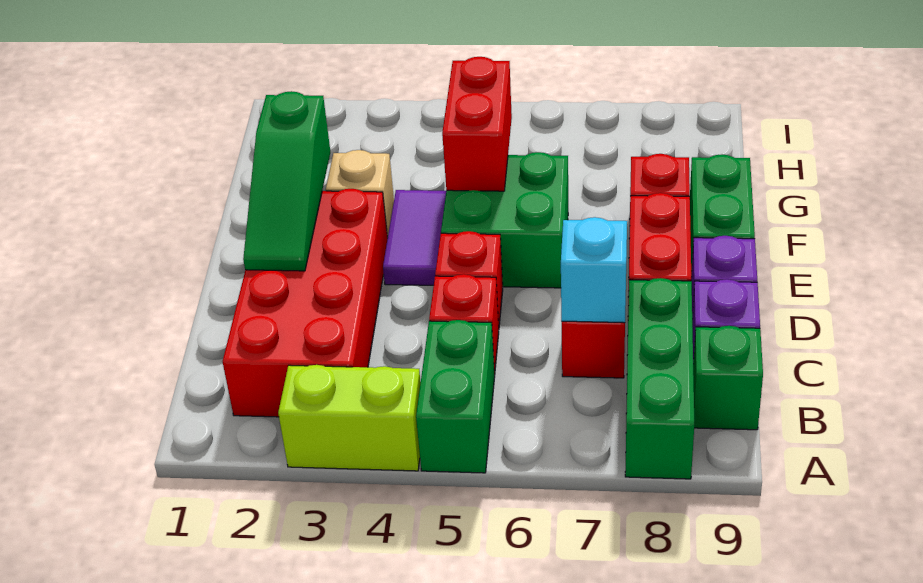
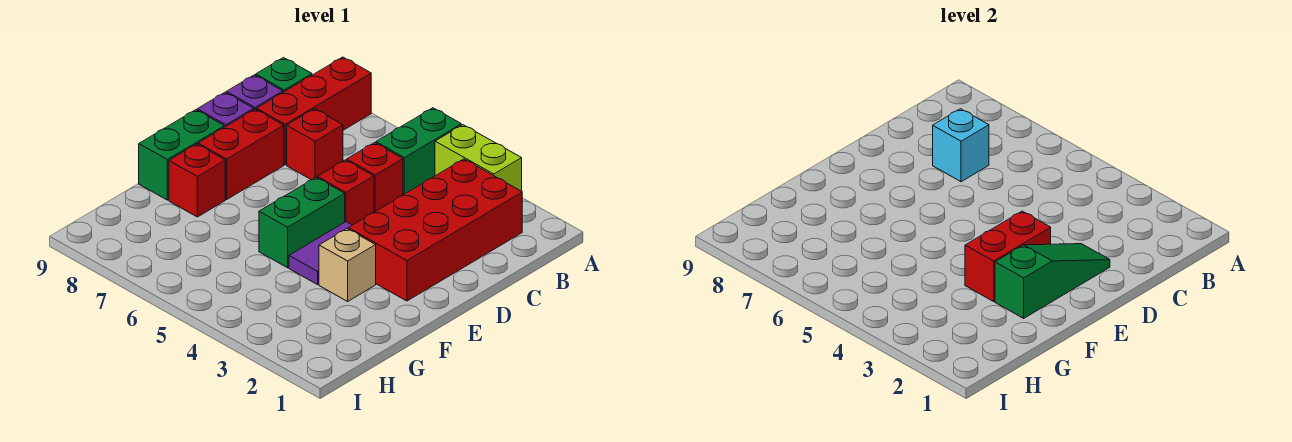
green brick A8:C8 level 1 -> red brick A8:C8 level 1
green brick E5:F6 level 1 -> green brick E5:F5 level 1
red brick F5:G5 level 2 -> red brick E3:F3 level 2

